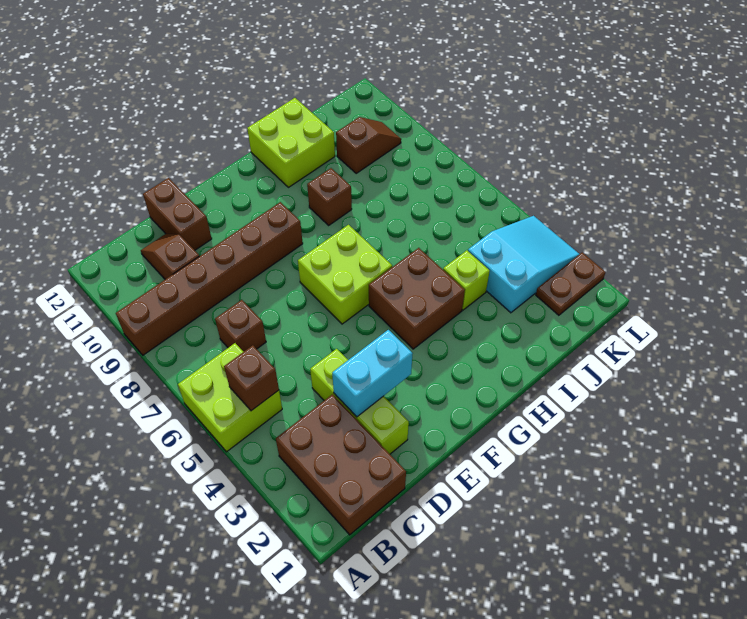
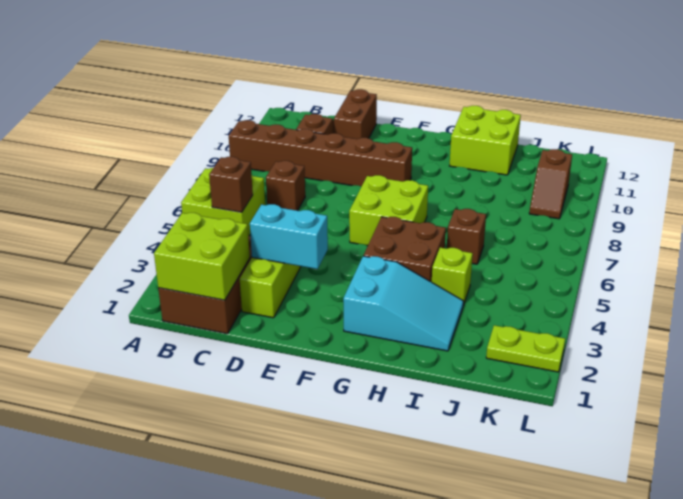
none -> lime brick B1:C2 level 2
brown brick H9 level 1 -> brown brick I6 level 1
cyan slope J3:L4 level 1 top J -> cyan slope G2:I3 level 1 top G
brown slope J10:K10 level 1 top J -> brown slope K9:K10 level 1 top 10
brown plate K2:L2 level 1 -> lime plate K2:L2 level 1

